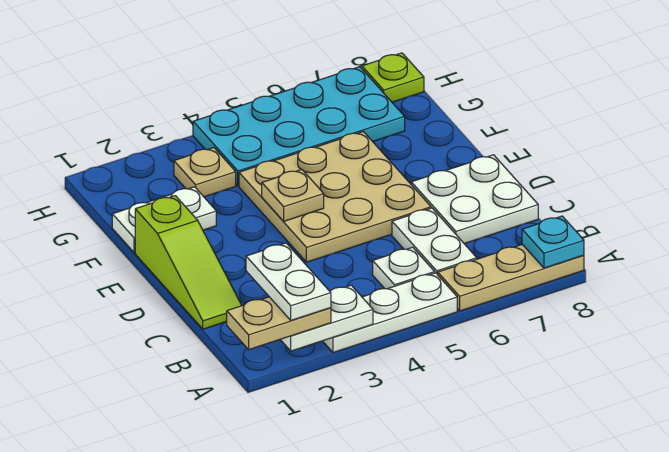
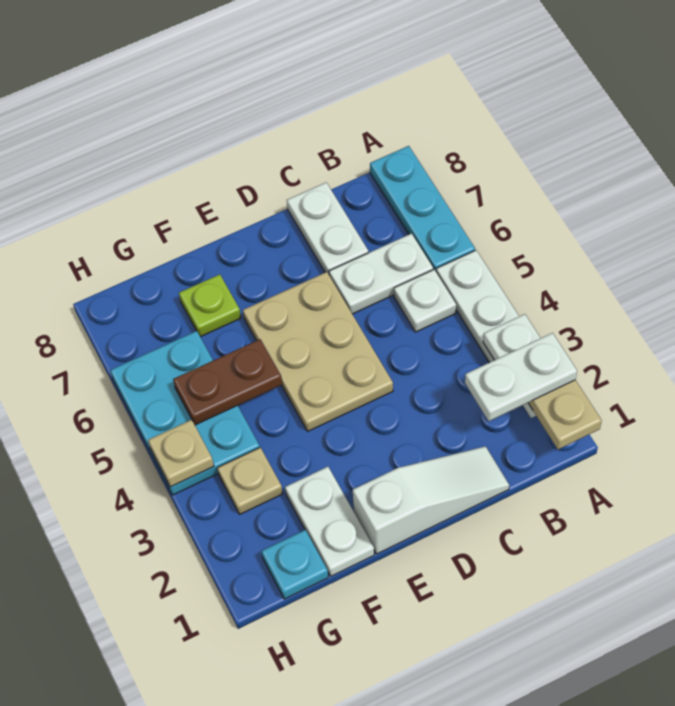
tan plate A6:A8 level 1 -> cyan plate A6:A8 level 1
cyan plate A8 level 2 -> cyan plate G1 level 1
lime slope C1:E1 level 1 top E -> white slope C1:E1 level 1 top E
white plate C7:D8 level 1 -> white plate C7:C8 level 1
tan plate D4:F6 level 1 -> tan plate D4:E6 level 1
tan plate E4 level 2 -> tan plate H4 level 2
none -> brown plate F5:G5 level 2
cyan plate G4:H7 level 1 -> cyan plate G4:H6 level 1
lime plate H8 level 1 -> lime plate F7 level 1

